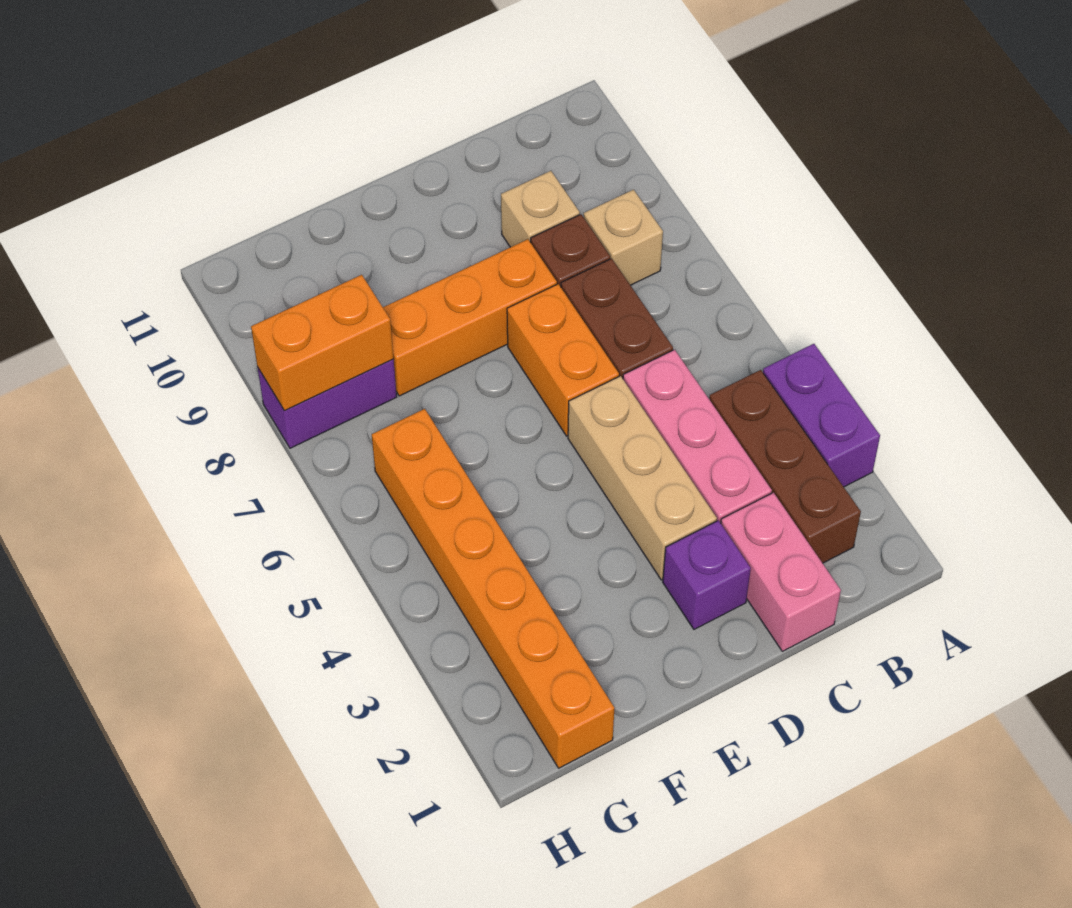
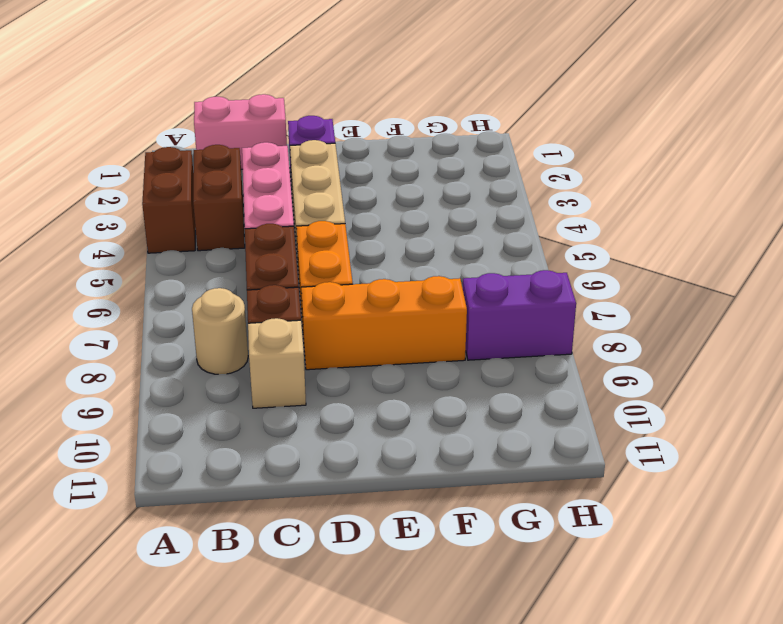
purple brick A3:A4 level 1 -> brown brick A3:A4 level 1
brown brick B2:B4 level 1 -> brown brick B3:B4 level 1
tan brick B8 level 1 -> tan round brick B8 level 1
pink brick C1:C2 level 1 -> pink brick B1:C1 level 1
orange brick G1:G6 level 1 -> none
orange brick G8:H8 level 2 -> none

